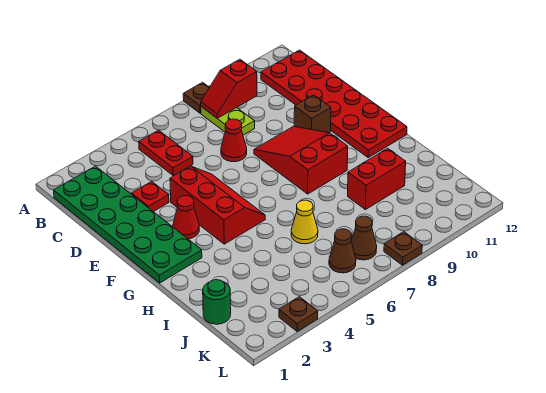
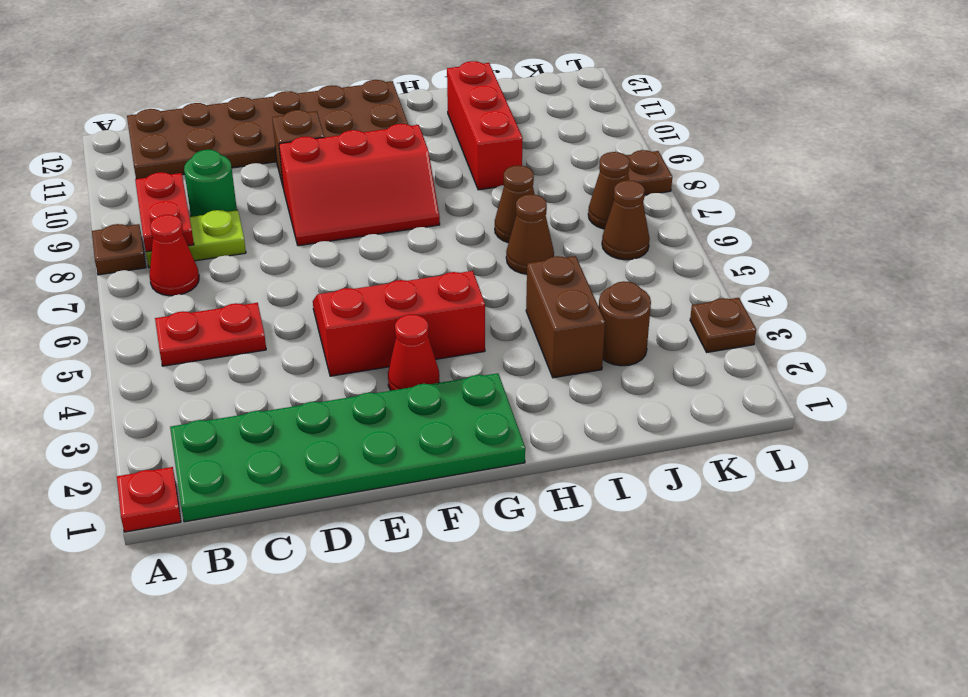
red slope B8:B9 level 2 top 9 -> red plate B8:B9 level 2
red plate B11:G12 level 1 -> brown plate B11:G12 level 1
red plate D3 level 1 -> red plate A1 level 1
red cone D7 level 1 -> red cone B7 level 1
red slope E8:G9 level 1 top G -> red slope E8:G9 level 1 top 9
none -> brown brick I3:I4 level 1
yellow cone I6 level 1 -> brown cone I6 level 1
none -> brown cone I7 level 1
red brick I9:I10 level 1 -> red brick I9:I11 level 1
green round brick J1 level 1 -> green round brick C9 level 1
none -> brown round brick J3 level 1

